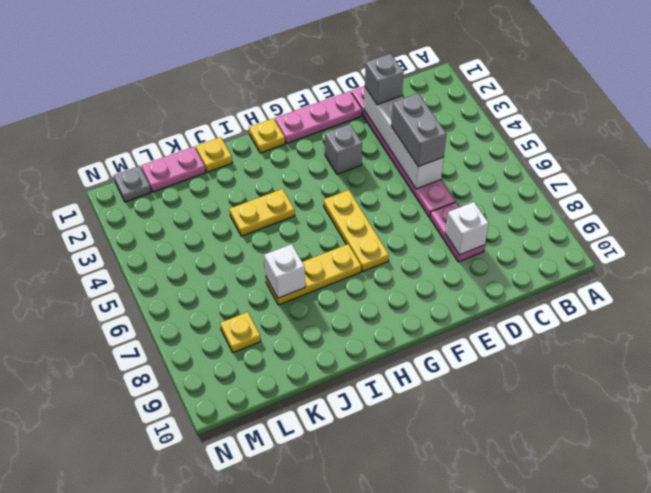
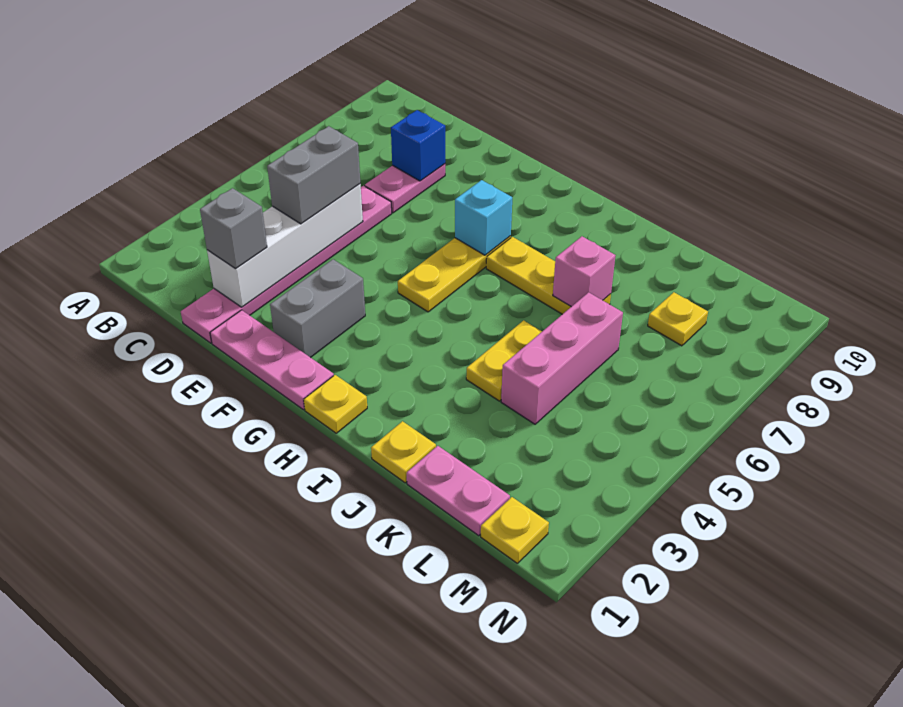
white brick D8 level 2 -> blue brick D8 level 2
grey brick F3 level 1 -> grey brick F2:F3 level 1
none -> cyan brick G7 level 2
yellow plate I4:J4 level 1 -> yellow plate J4:J5 level 1
white brick J7 level 2 -> pink brick J7 level 2
none -> pink brick K4:K6 level 1
grey plate M1 level 1 -> yellow plate M1 level 1

